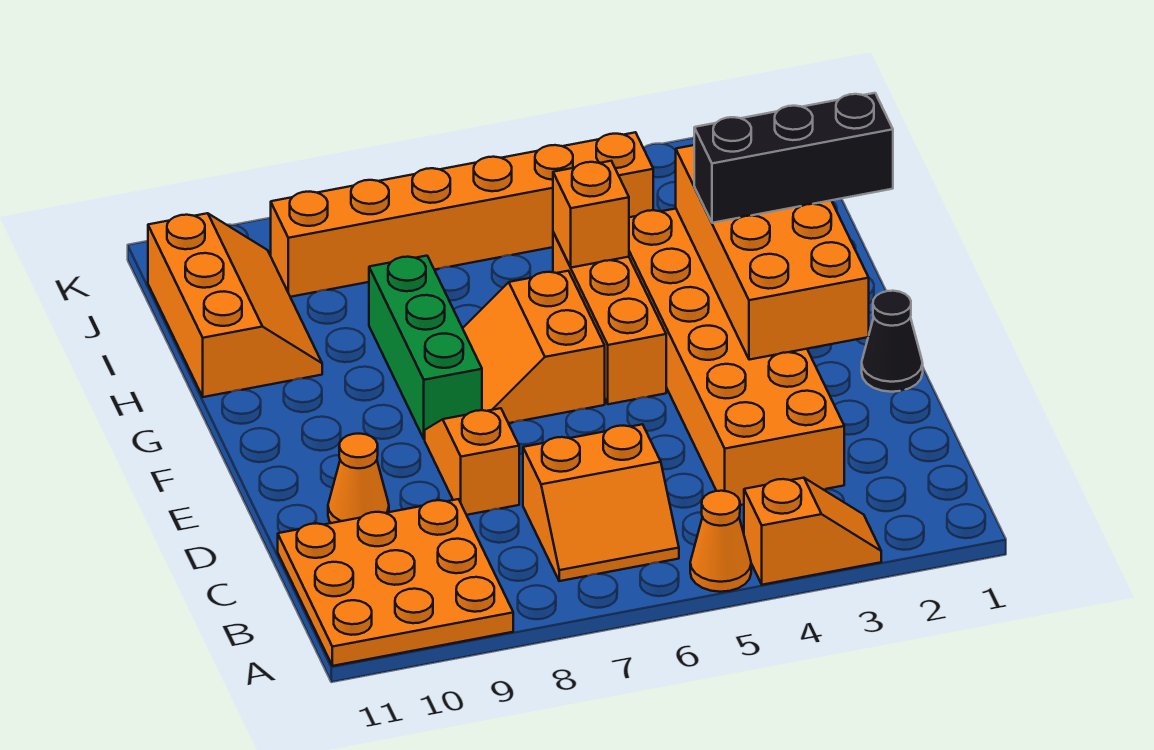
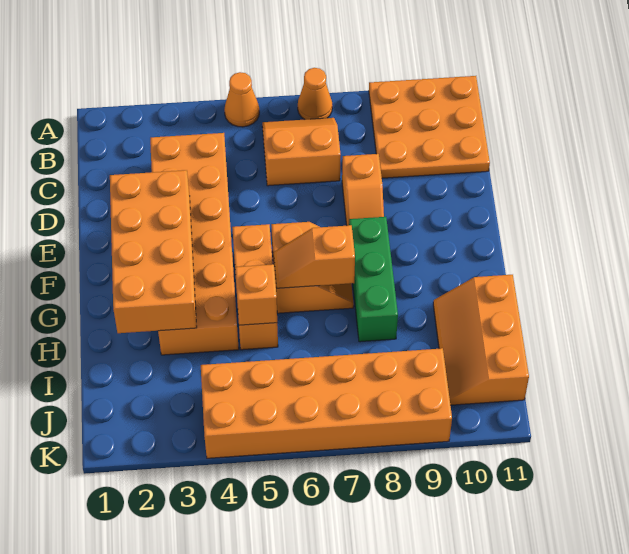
orange slope A3:A4 level 1 top 4 -> orange slope G6:G7 level 2 top 7
orange cone D10 level 1 -> orange cone A7 level 1
black cone E1 level 1 -> none
black brick G1:G3 level 3 -> none
orange brick J4:J9 level 1 -> orange brick J4:K9 level 1

